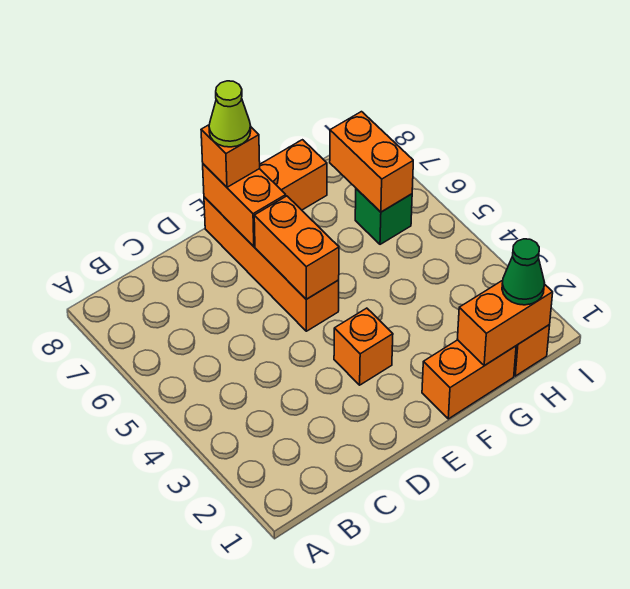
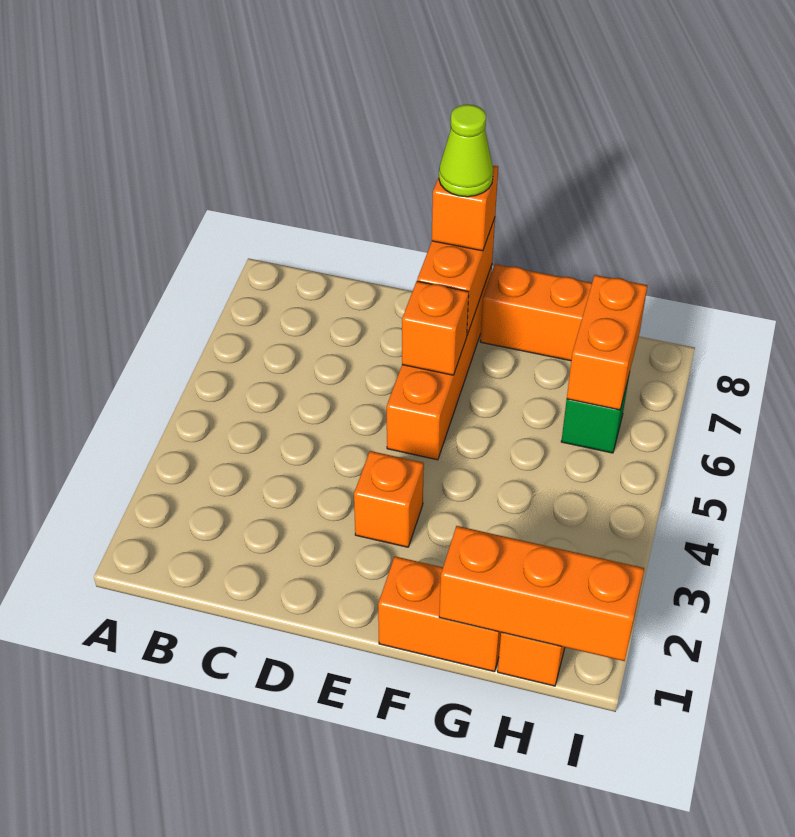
orange brick E5:E6 level 2 -> orange brick E6 level 2
orange brick G1:H1 level 2 -> orange brick G1:I1 level 2
green cone H1 level 3 -> none

